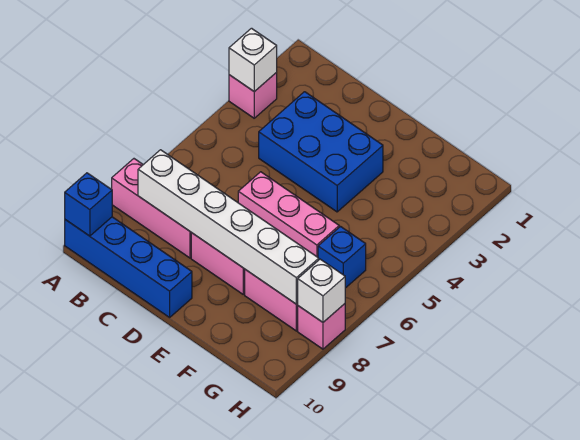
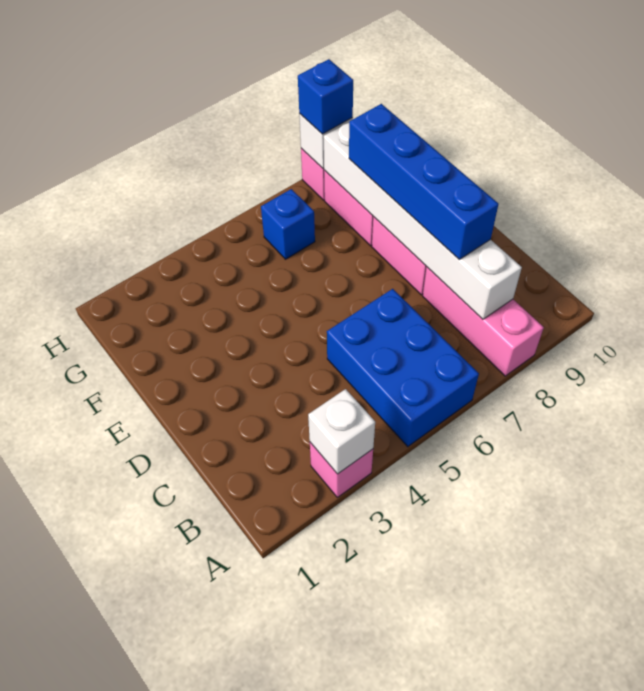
blue brick A10:D10 level 1 -> blue brick C8:F8 level 3
blue brick A10 level 2 -> blue brick H8 level 3
blue brick C3:E4 level 1 -> blue brick A5:C6 level 1
pink brick D6:F6 level 1 -> none

